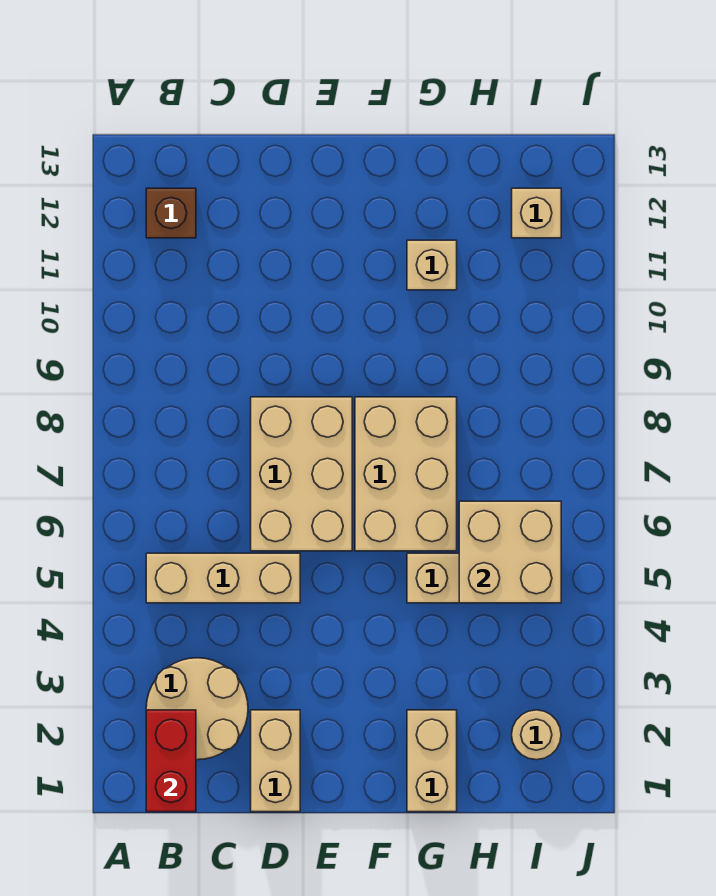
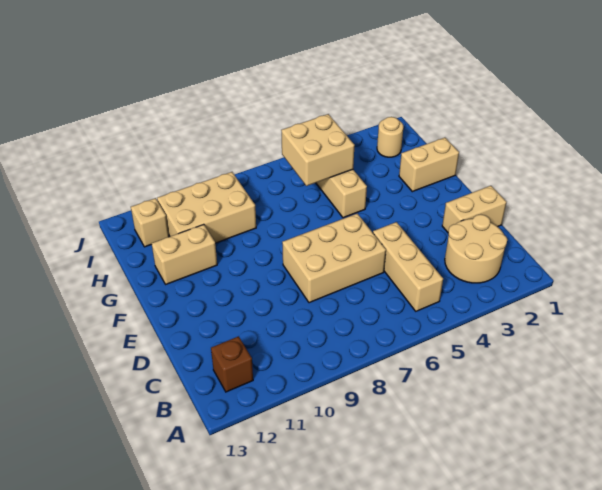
red brick B1:B2 level 2 -> none
tan brick F6:G8 level 1 -> tan brick H9:I11 level 1
tan brick G11 level 1 -> tan brick G11:G12 level 1

